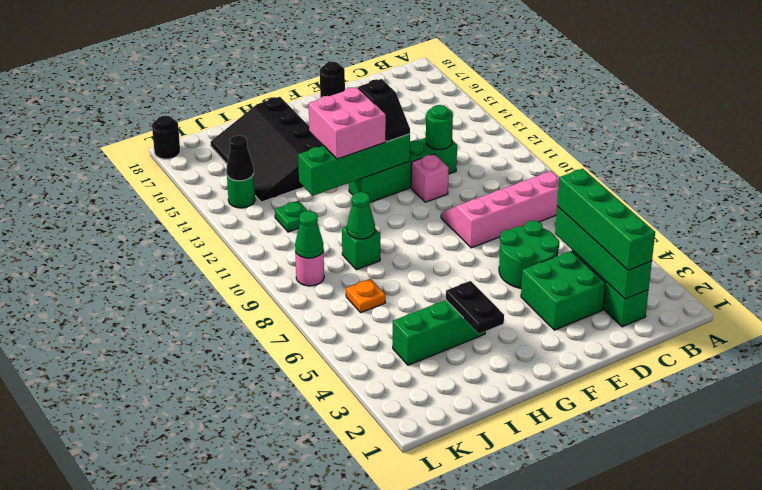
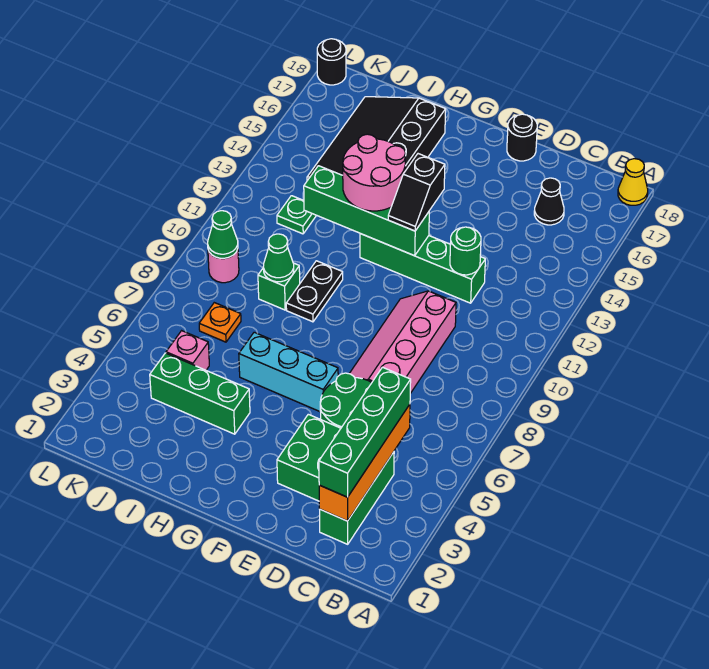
none -> yellow cone A18 level 1
pink slope B8:E9 level 1 top 8 -> pink slope D7:E10 level 1 top D
green brick C2:C5 level 2 -> orange brick C2:C5 level 2
pink brick E11 level 1 -> pink brick J5 level 1
none -> cyan brick F6:H6 level 1
pink brick G12:H13 level 3 -> pink round brick G12:H13 level 3
black plate H3:H4 level 2 -> black plate H9:H10 level 1
green round brick K14 level 1 -> none
black cone K14 level 2 -> black cone C16 level 1

